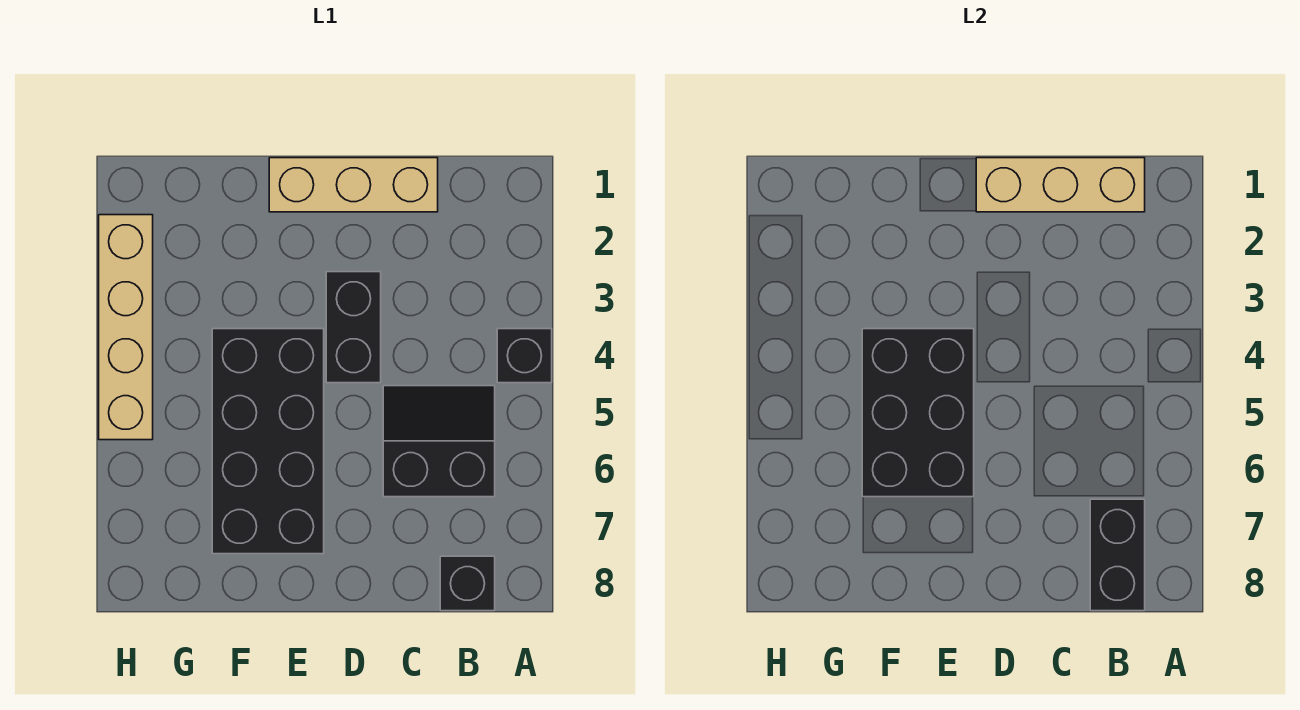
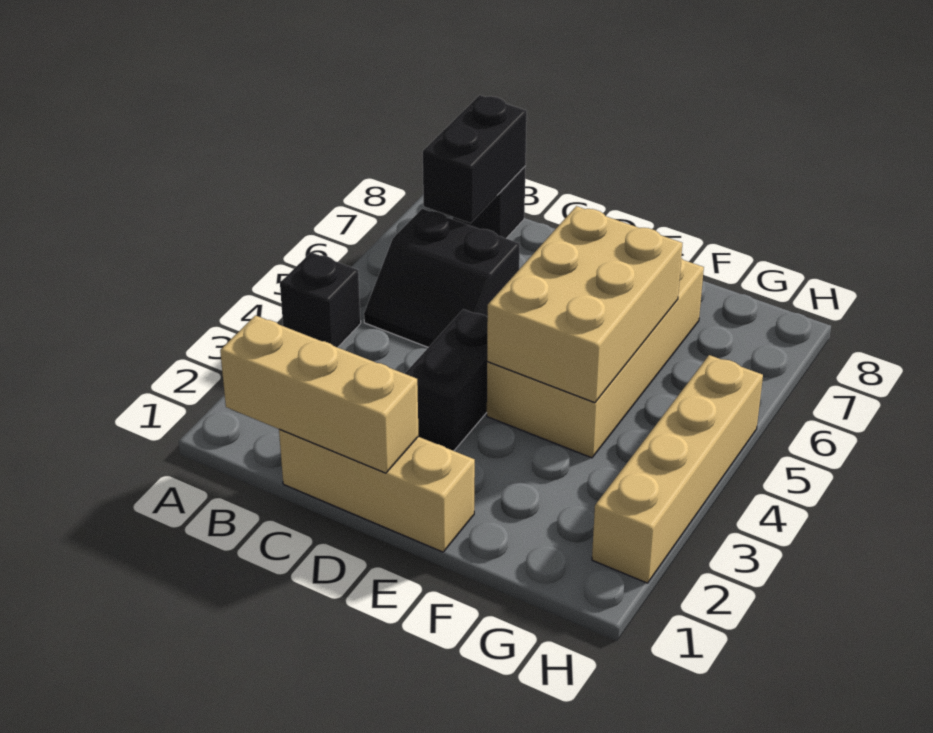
black brick E4:F7 level 1 -> tan brick E4:F7 level 1
black brick E4:F6 level 2 -> tan brick E4:F6 level 2

